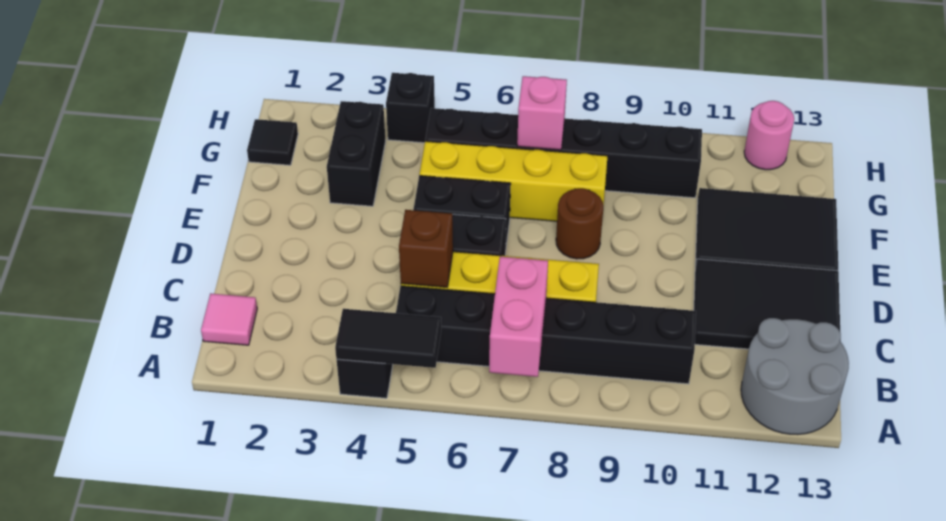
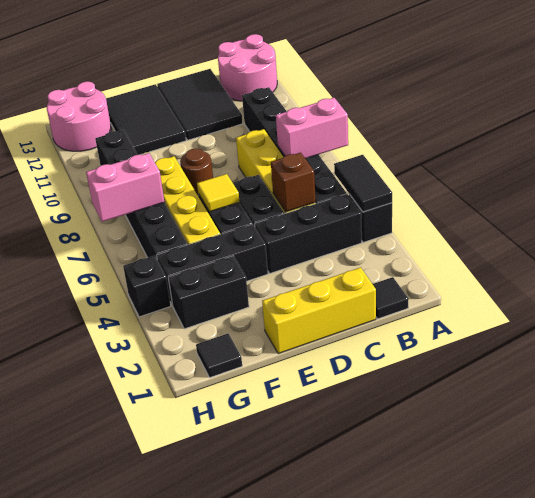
grey round brick A12:B13 level 1 -> pink round brick A12:B13 level 1
pink tile B1 level 1 -> black tile B1 level 1
none -> black brick B4:D4 level 1
none -> yellow brick C1:E1 level 1
none -> black brick E4:G4 level 1
none -> yellow tile E6 level 2
pink brick G7 level 2 -> pink brick G7:H7 level 2
pink round brick H12 level 1 -> pink round brick G12:H13 level 1

